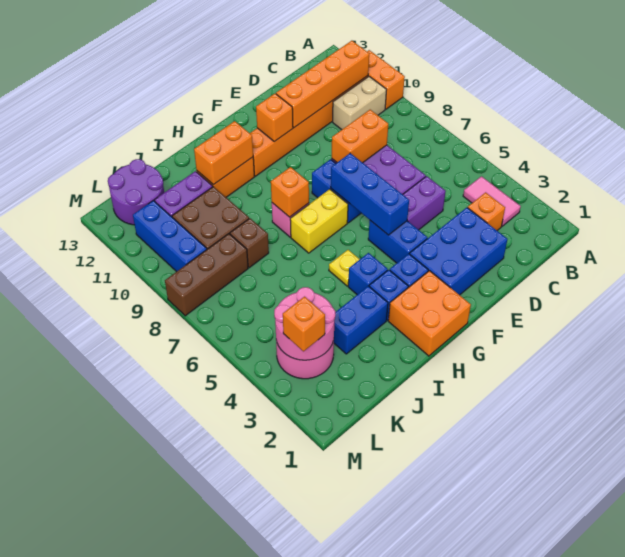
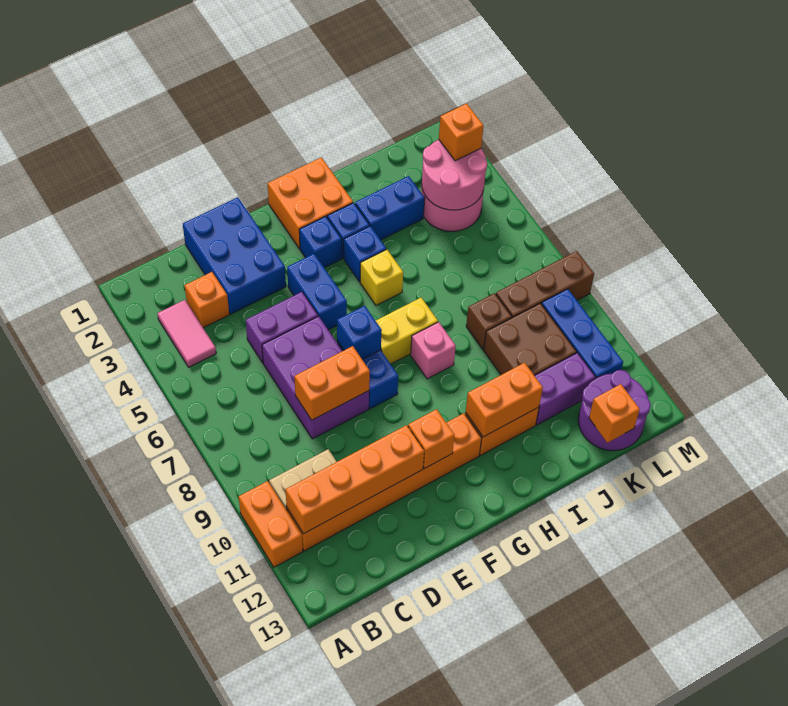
blue brick D2:F3 level 1 -> blue brick D1:E3 level 1
blue brick F5:F7 level 2 -> blue brick F7 level 2
yellow plate H5 level 1 -> yellow brick H5 level 1
orange brick H8 level 2 -> orange brick K13 level 2

